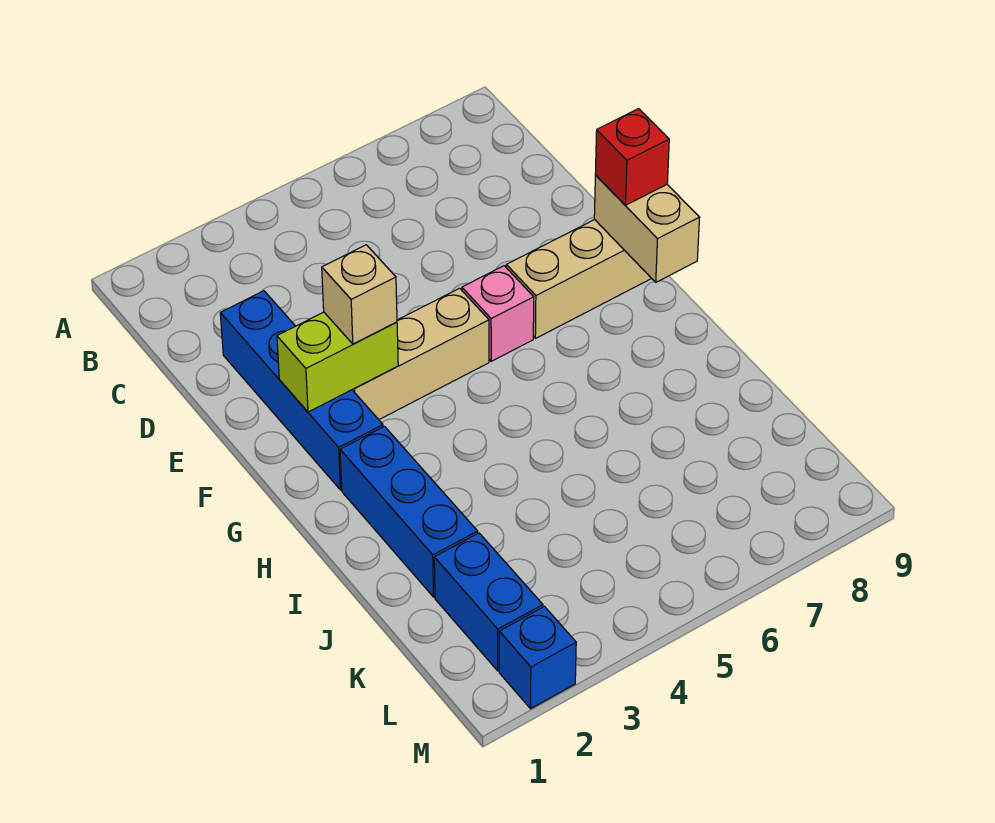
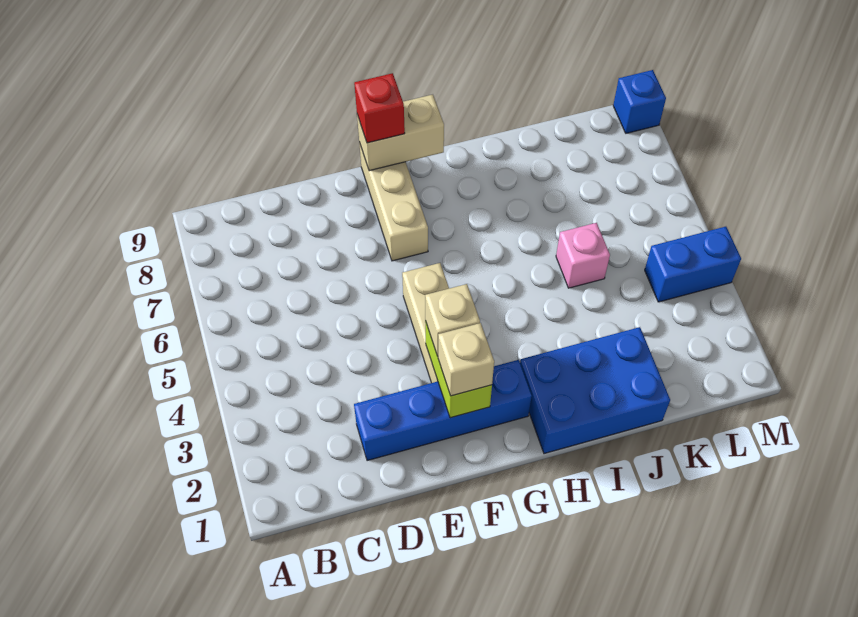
none -> tan brick F2 level 3
pink brick F6 level 1 -> pink brick J5 level 1
blue brick H2:J2 level 1 -> blue brick H1:J2 level 1
blue brick K2:L2 level 1 -> blue brick L4:M4 level 1
blue brick M2 level 1 -> blue brick M9 level 1

